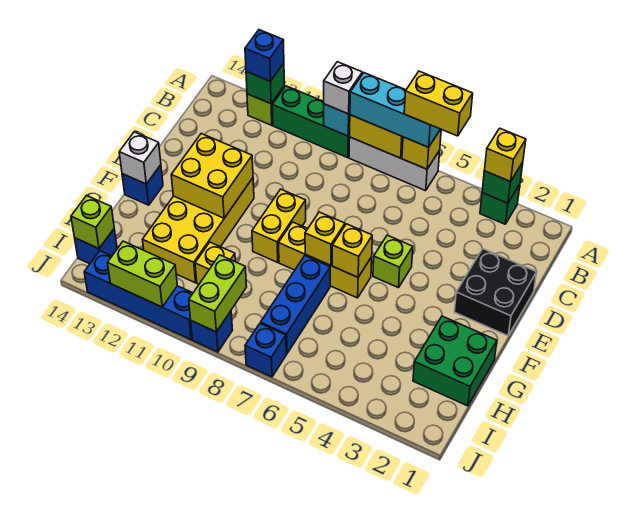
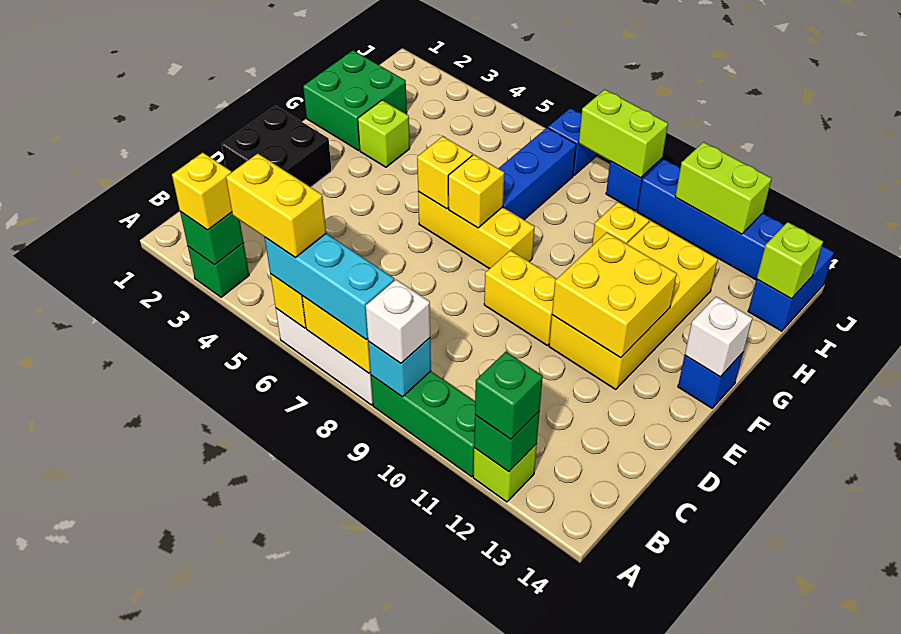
blue brick A12 level 3 -> green brick A12 level 3
lime brick E5 level 1 -> lime brick G3 level 1
yellow brick E9:F9 level 1 -> yellow brick E9:E10 level 1
lime brick I9:J9 level 2 -> lime brick J8:J9 level 2
blue brick I14 level 1 -> blue brick I14:J14 level 1

